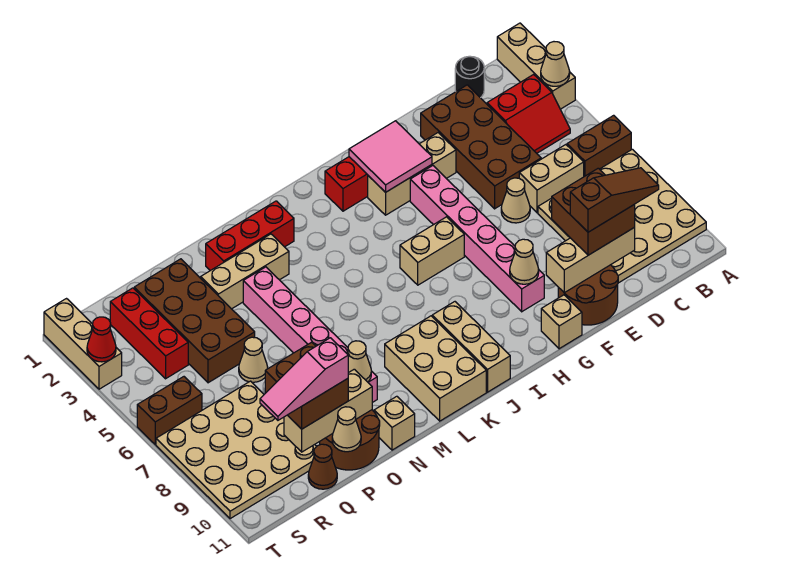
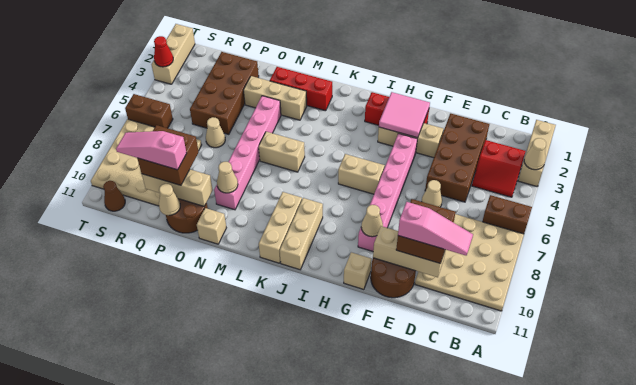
black round brick C1 level 1 -> none
tan brick C6:D6 level 1 -> tan brick L6:M6 level 1
brown slope C10:E10 level 4 top E -> pink slope C10:E10 level 4 top E
tan brick K9:L11 level 1 -> tan brick K9:K11 level 1
brown cone Q11 level 1 -> brown cone S11 level 1
red brick R2:R4 level 1 -> none

